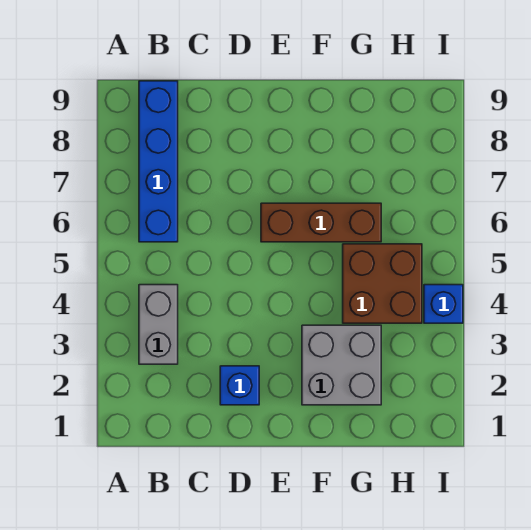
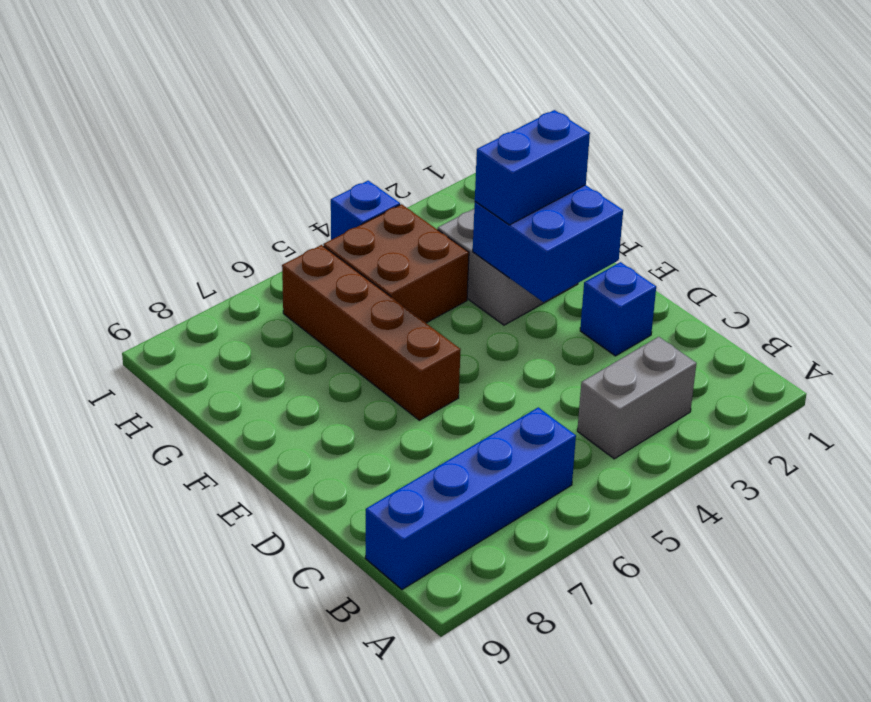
none -> blue brick E2:F3 level 2
brown brick E6:G6 level 1 -> brown brick E6:H6 level 1
none -> blue brick F2:F3 level 3

